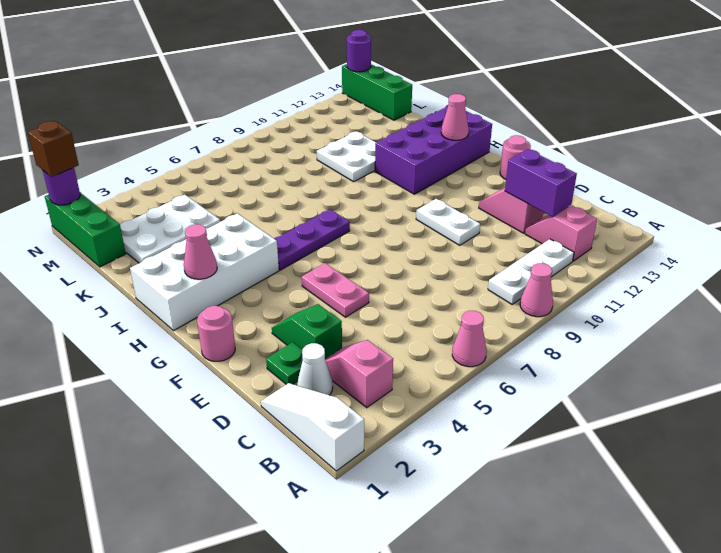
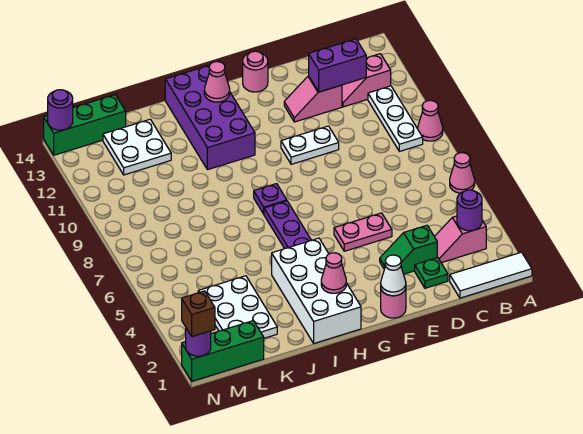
white slope A1:C1 level 1 top A -> white tile A1:C1 level 1
none -> purple round brick B3 level 2
white cone C2 level 1 -> white cone F1 level 2
none -> purple plate H8 level 1
white plate J10:K11 level 1 -> white plate K12:L13 level 1

